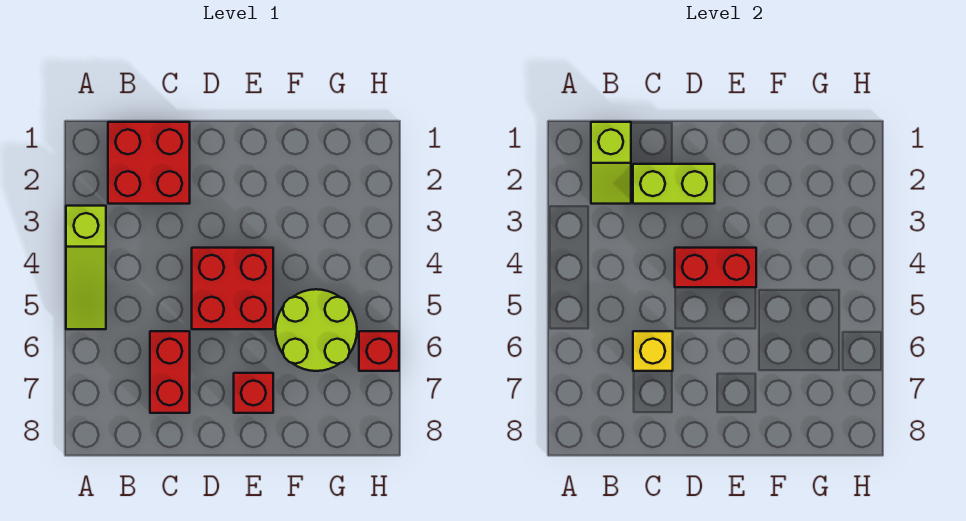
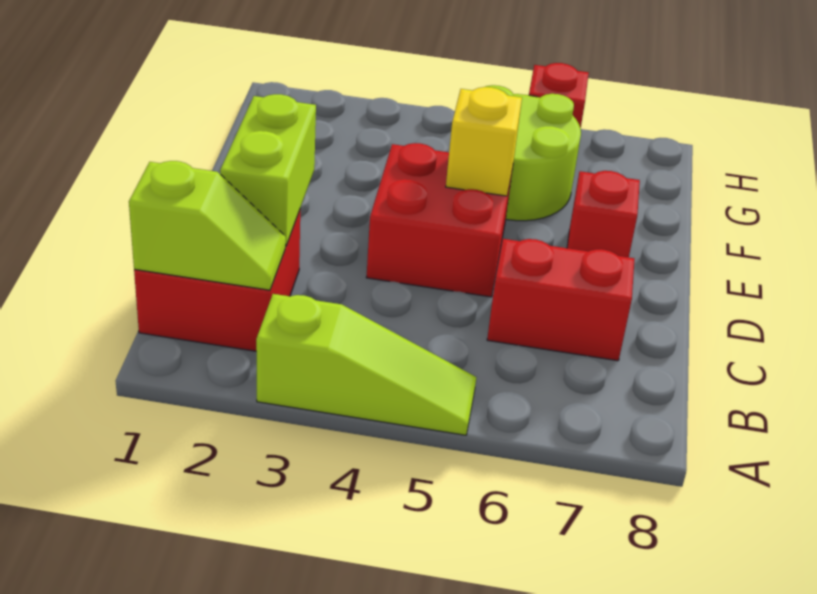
yellow brick C6 level 2 -> yellow brick E5 level 2
red brick D4:E4 level 2 -> none

